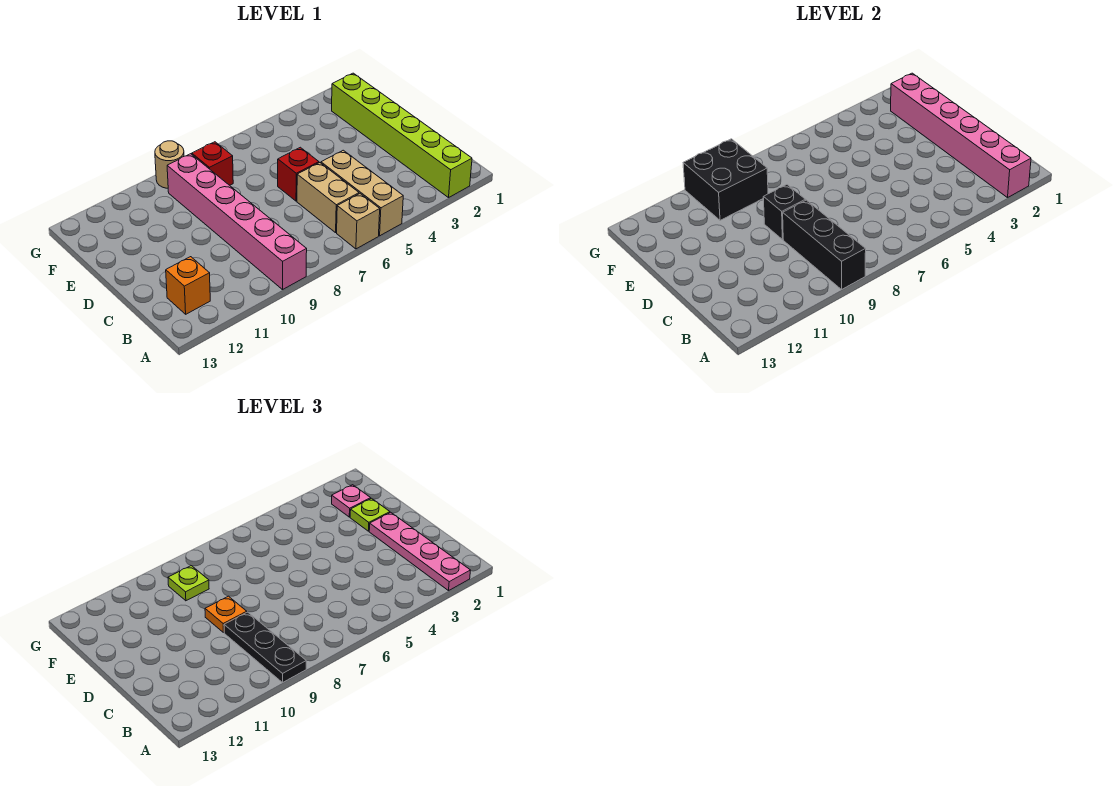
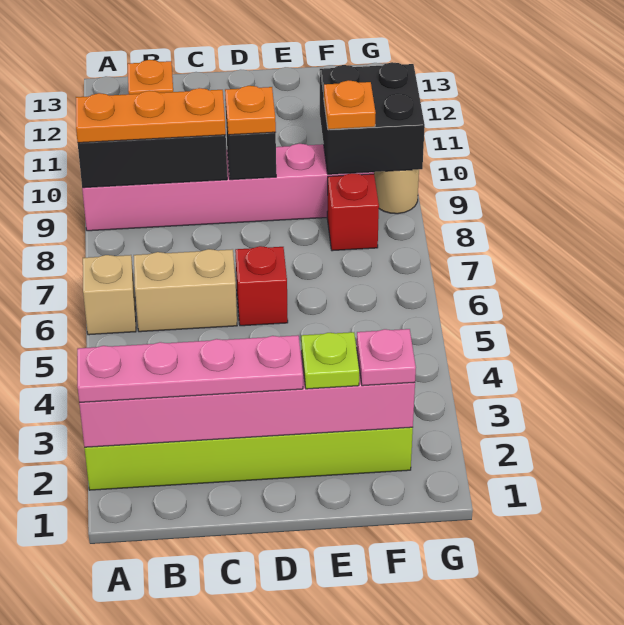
tan brick A5:C5 level 1 -> none
black plate A9:C9 level 3 -> orange plate A9:C9 level 3
lime plate F9 level 3 -> orange plate F9 level 3

